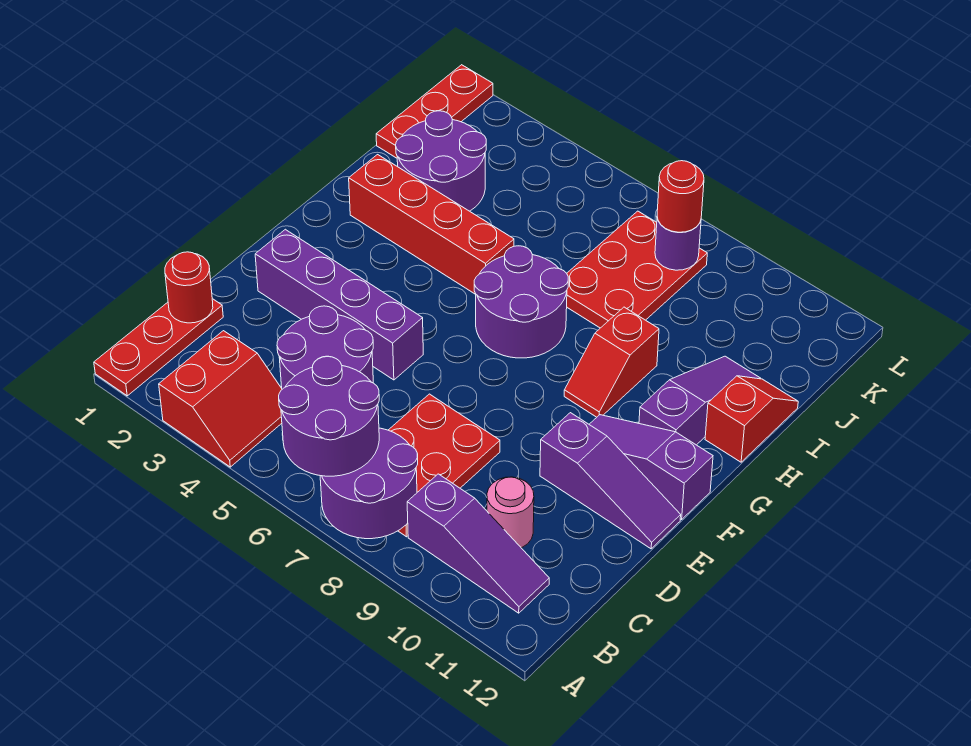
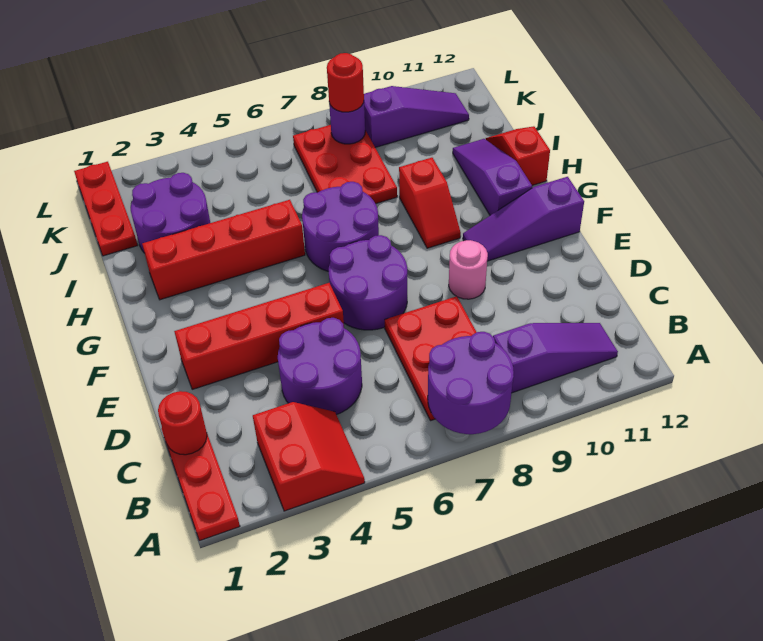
purple round brick A6:B7 level 3 -> purple round brick E6:F7 level 1
pink round brick C10 level 1 -> pink round brick E9 level 1
purple brick E2:E5 level 1 -> red brick E2:E5 level 1
purple slope E10:E12 level 1 top 10 -> purple slope K9:K11 level 1 top 9

